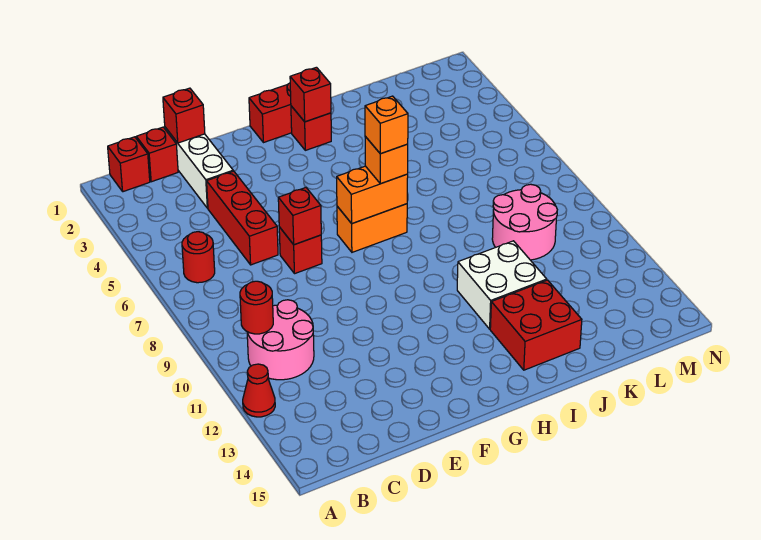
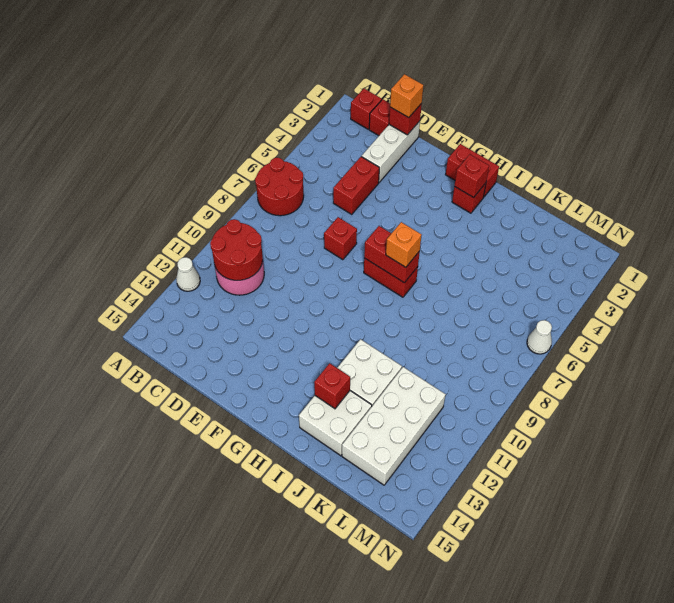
red cone A12 level 1 -> white cone A12 level 1
red round brick B6 level 1 -> red round brick A6:B7 level 1
red round brick B10 level 2 -> red round brick B10:C11 level 2
red brick D4:D6 level 1 -> red brick D4:D5 level 1
red brick E7 level 2 -> red brick I13 level 2
orange brick G7:H7 level 1 -> red brick G7:H7 level 1
orange brick G7:H7 level 2 -> red brick G7:H7 level 2
orange brick H7 level 4 -> orange brick D1 level 3
red brick I13:J14 level 1 -> white brick I13:J14 level 1
pink round brick K9:L10 level 1 -> none
none -> white brick K11:L14 level 1
none -> white cone N6 level 1

